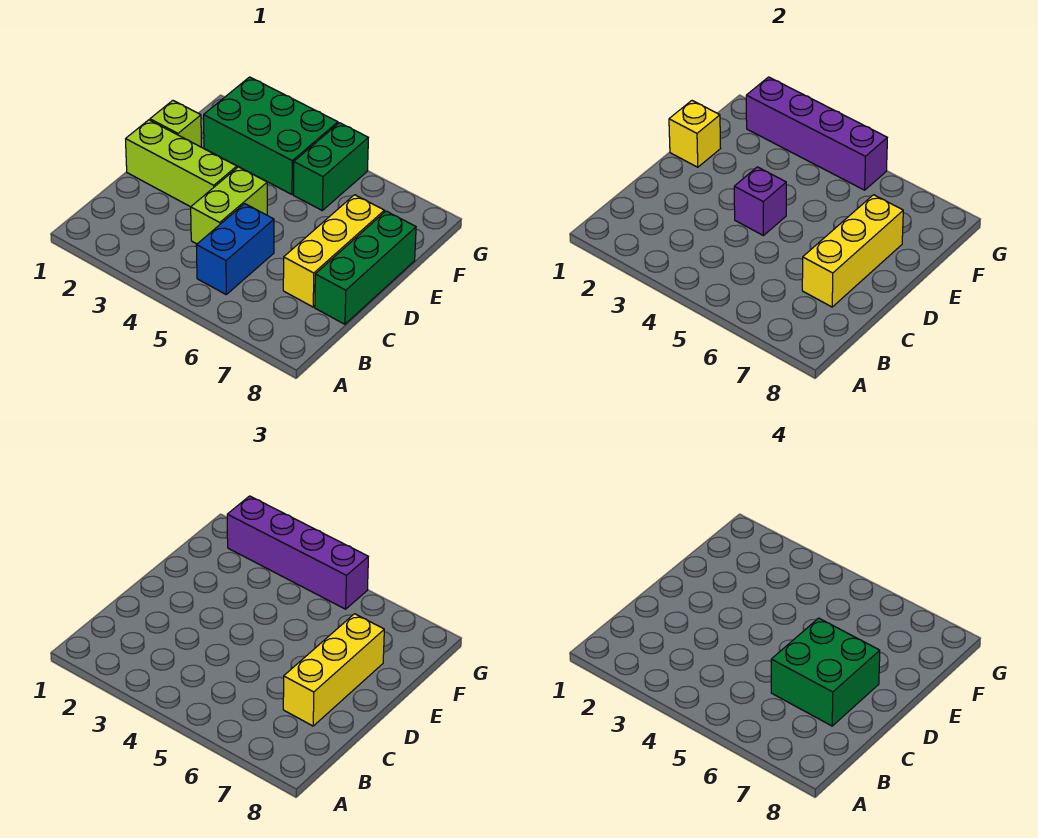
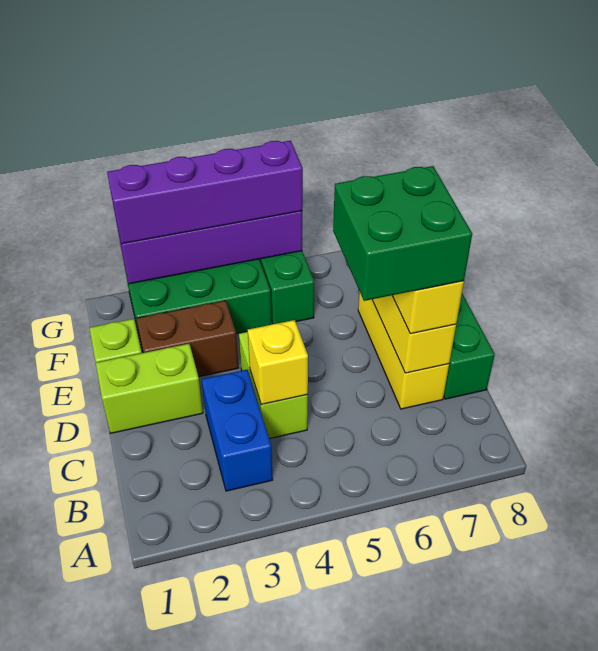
blue brick B5:C5 level 1 -> blue brick B3:C3 level 1
lime brick D1:D3 level 1 -> lime brick D1:D2 level 1
purple brick D4 level 2 -> none
yellow brick E1 level 2 -> yellow brick C4 level 2
none -> brown brick E2:E3 level 1

